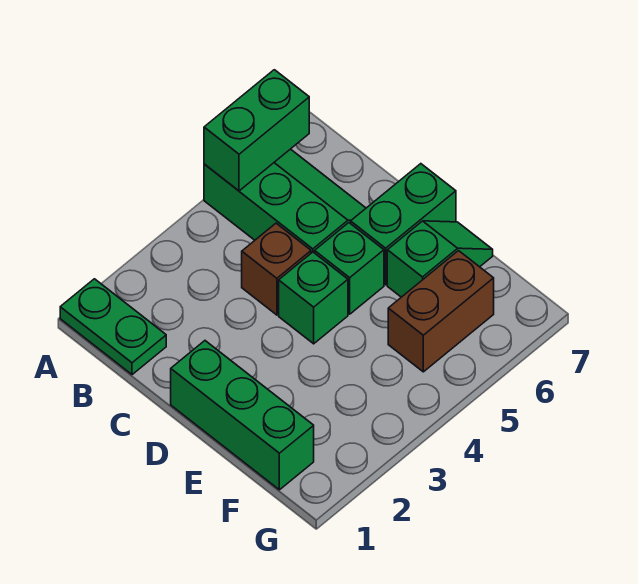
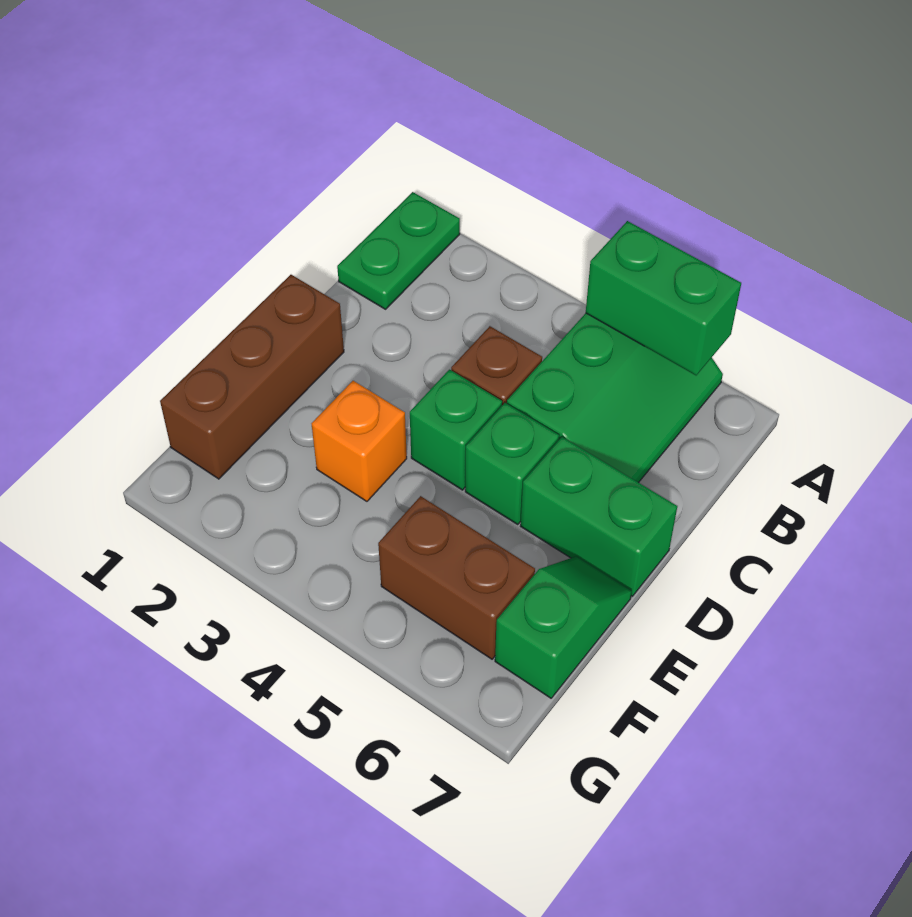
green brick D1:F1 level 1 -> brown brick D1:F1 level 1
none -> orange brick E3 level 1
green slope E6:E7 level 1 top 6 -> green slope E7:F7 level 1 top F

